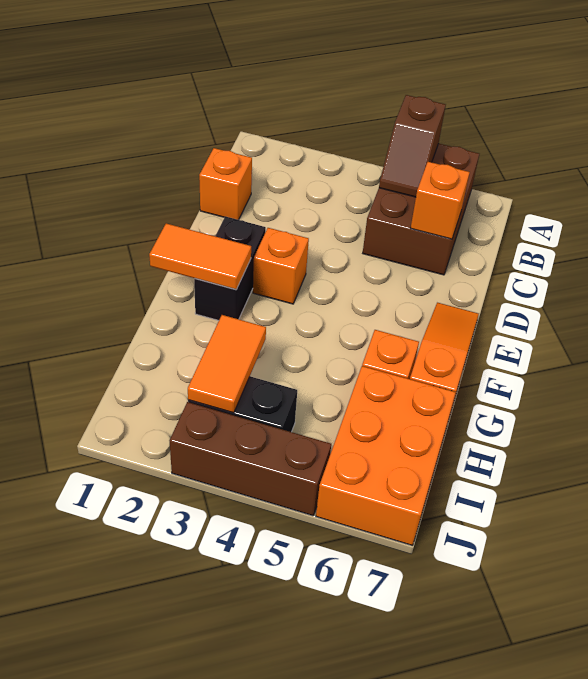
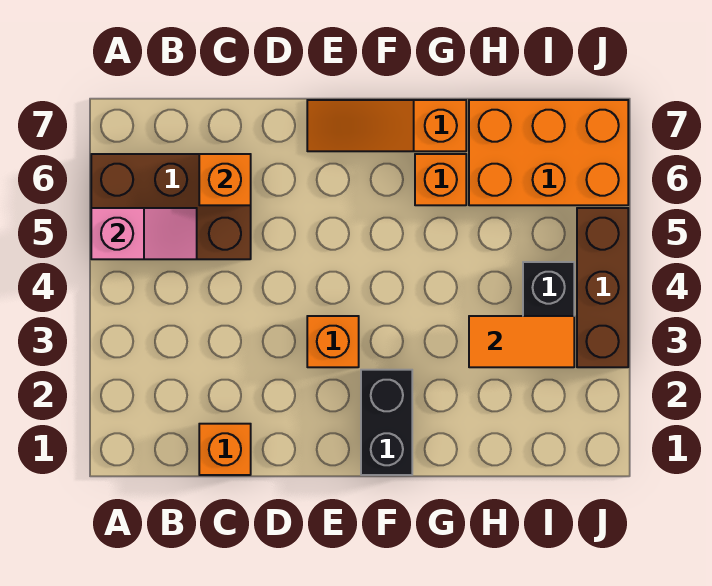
brown slope A5:B5 level 2 top A -> pink slope A5:B5 level 2 top A
black brick E2:F2 level 1 -> black brick F1:F2 level 1
orange tile F1:F2 level 2 -> none

